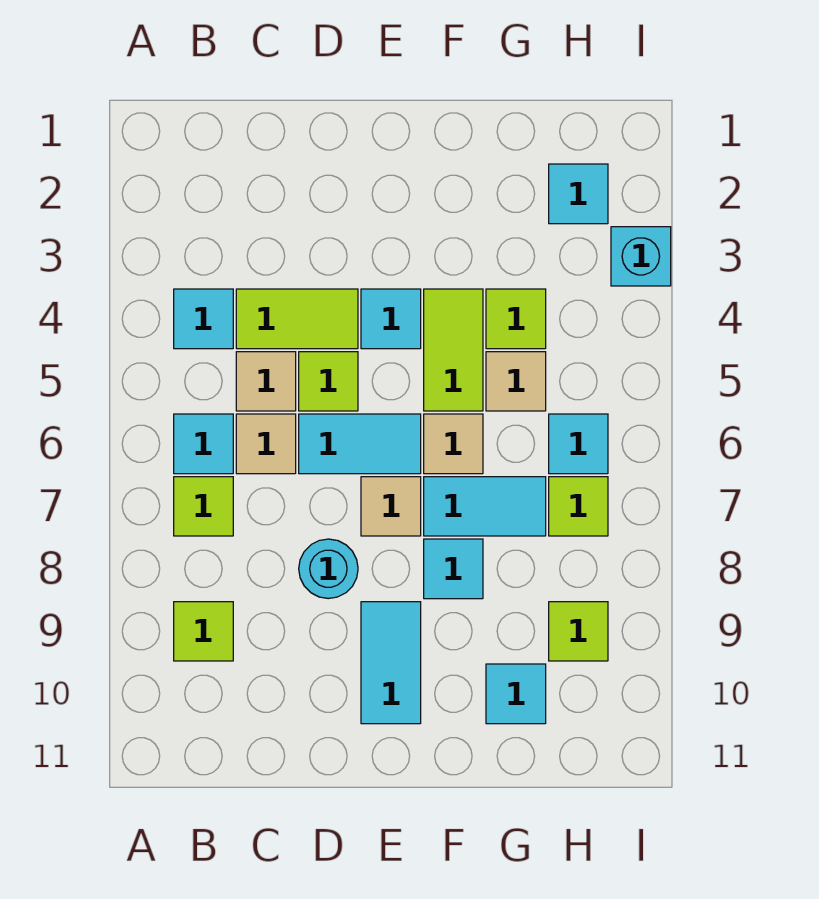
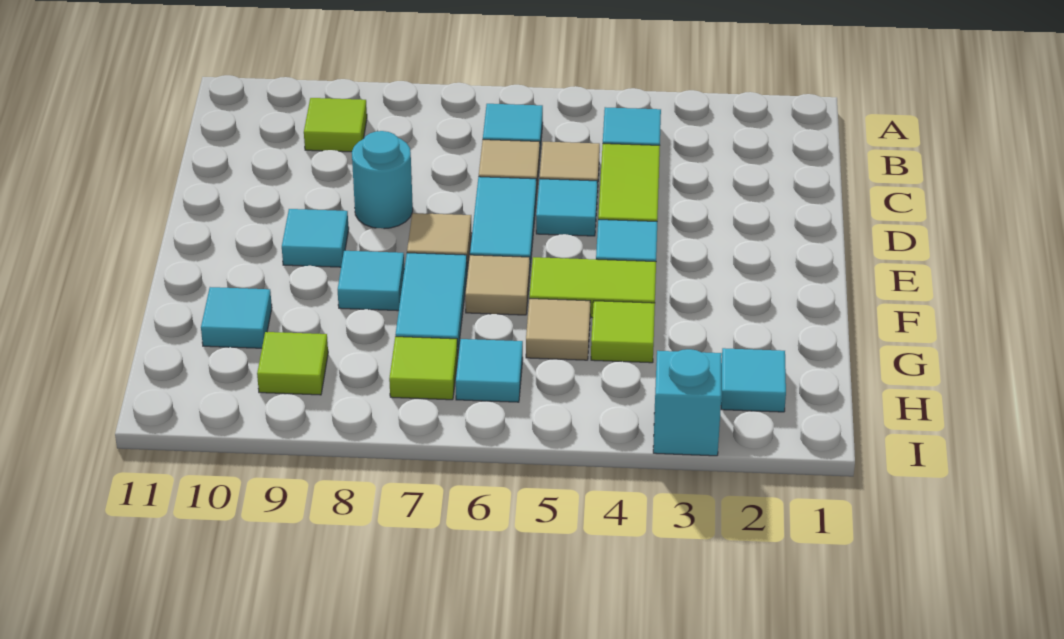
lime tile B7 level 1 -> none
lime tile D5 level 1 -> cyan tile D5 level 1
cyan tile E9:E10 level 1 -> cyan tile E9 level 1

